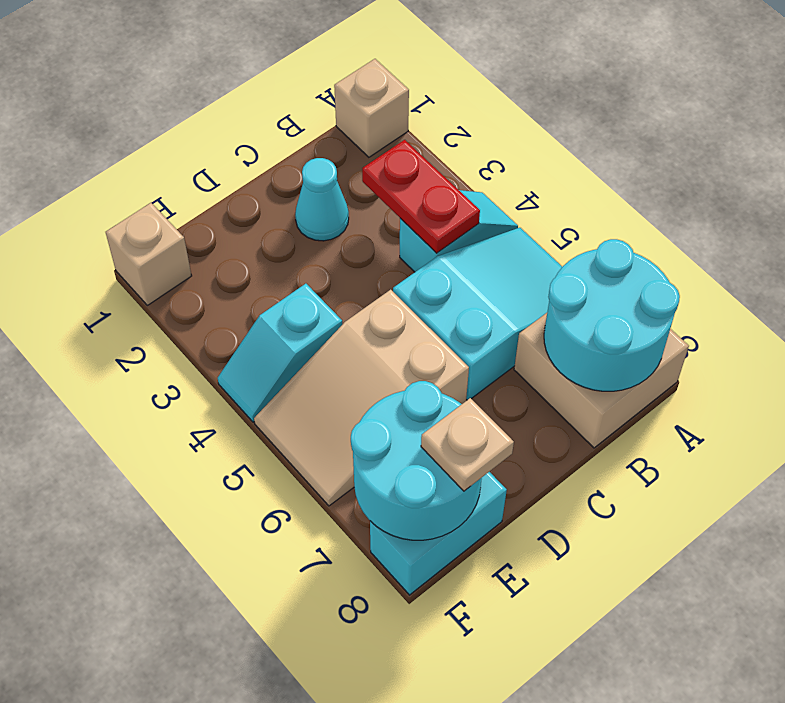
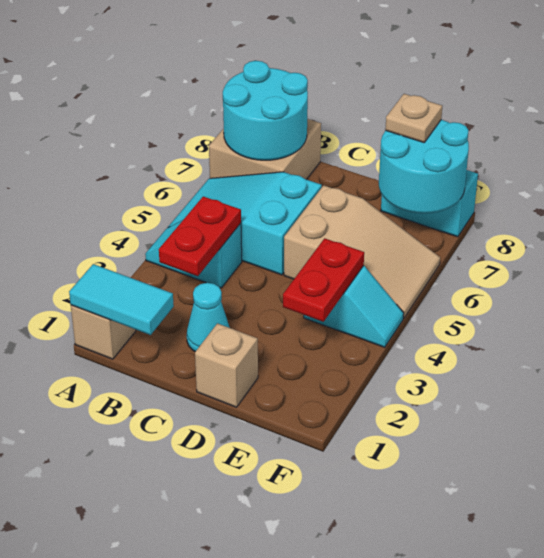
none -> cyan tile A1:B1 level 2
none -> red plate E3:E4 level 2
tan brick F1 level 1 -> tan brick D1 level 1

